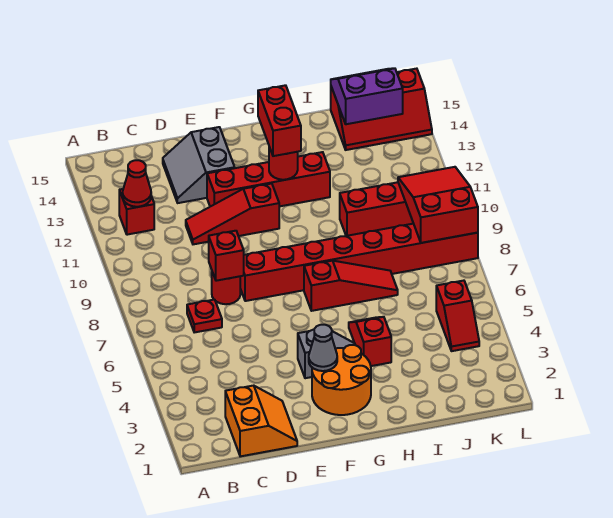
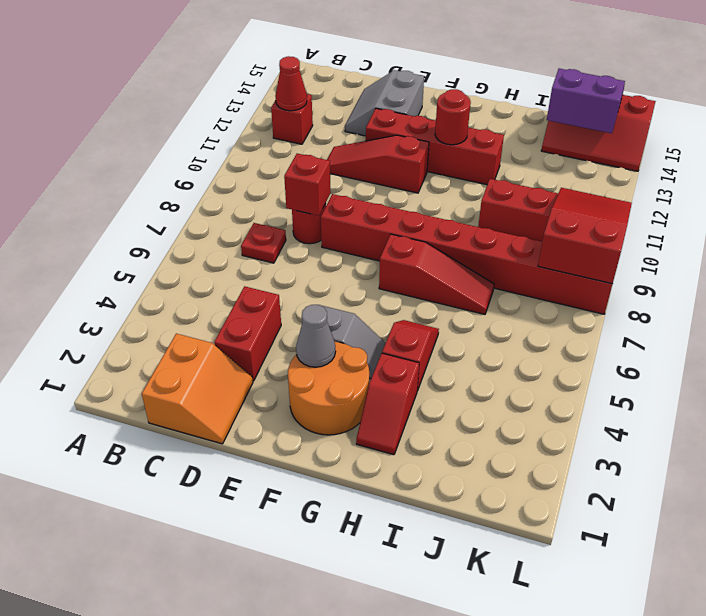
red brick G12:G13 level 3 -> red brick D3:D4 level 1
red slope K4:K5 level 1 top 5 -> red slope H2:H3 level 1 top 3

